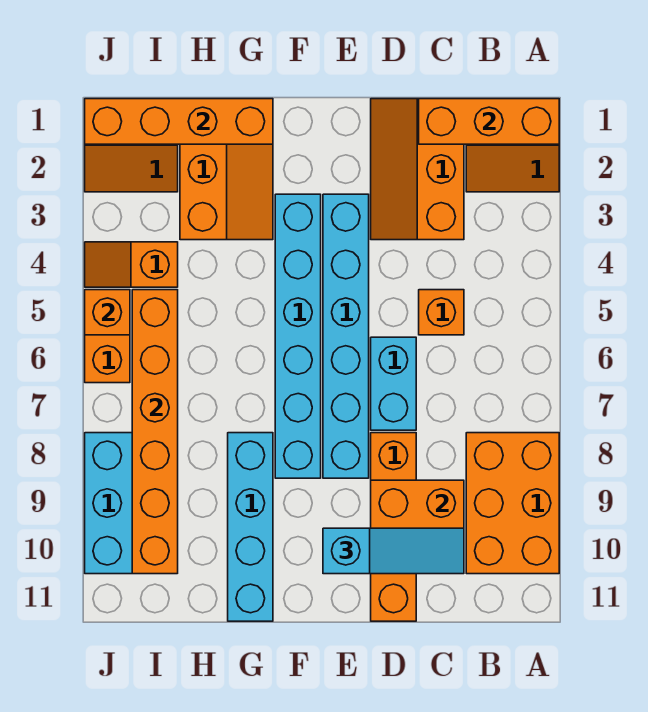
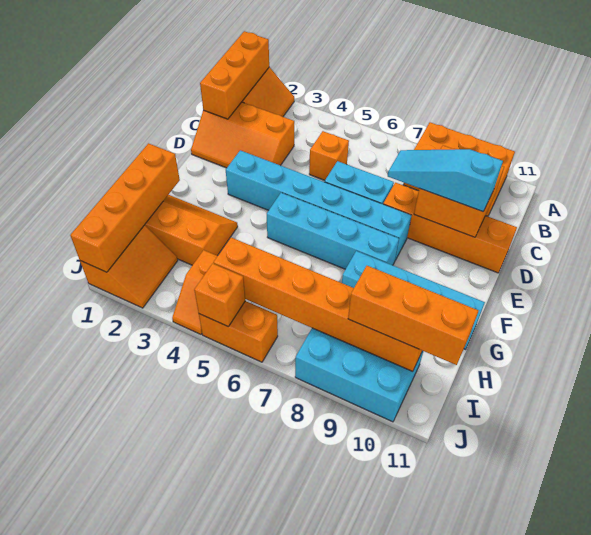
cyan slope C10:E10 level 3 top E -> cyan slope D8:D10 level 3 top 10
cyan brick F3:F8 level 1 -> cyan brick F5:F8 level 1
none -> orange brick I9:I11 level 3

